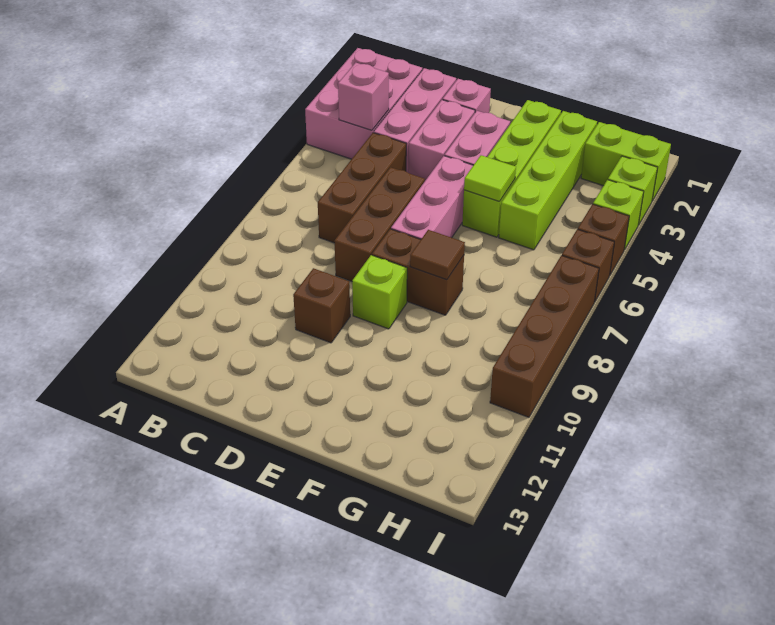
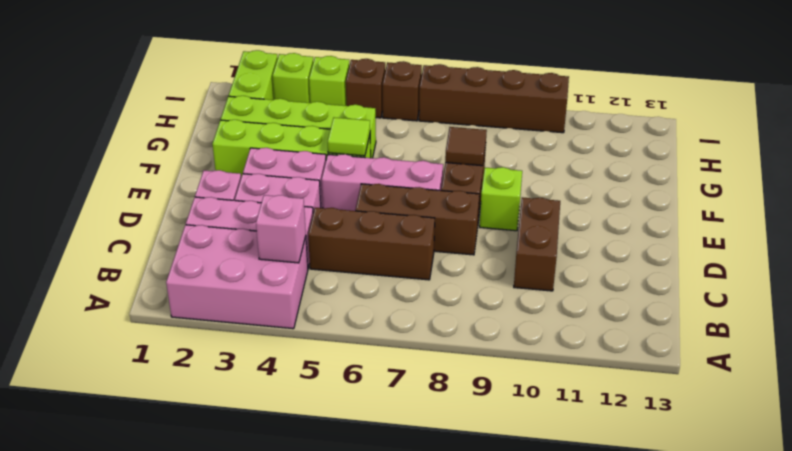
brown brick D10 level 1 -> brown brick C10:D10 level 1

